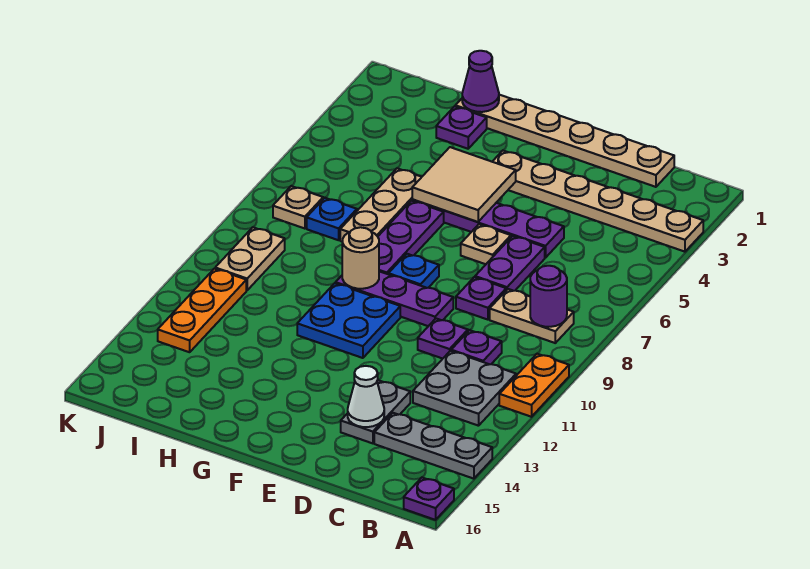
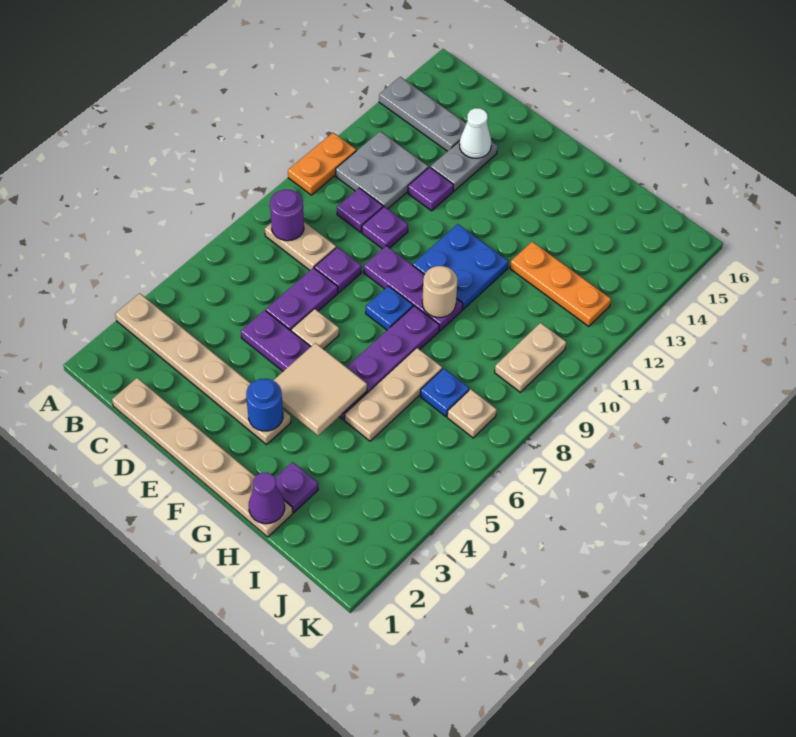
purple plate A16 level 1 -> purple plate D12 level 1
none -> blue round brick F3 level 2
orange plate J11:J13 level 1 -> orange plate H12:J12 level 1

